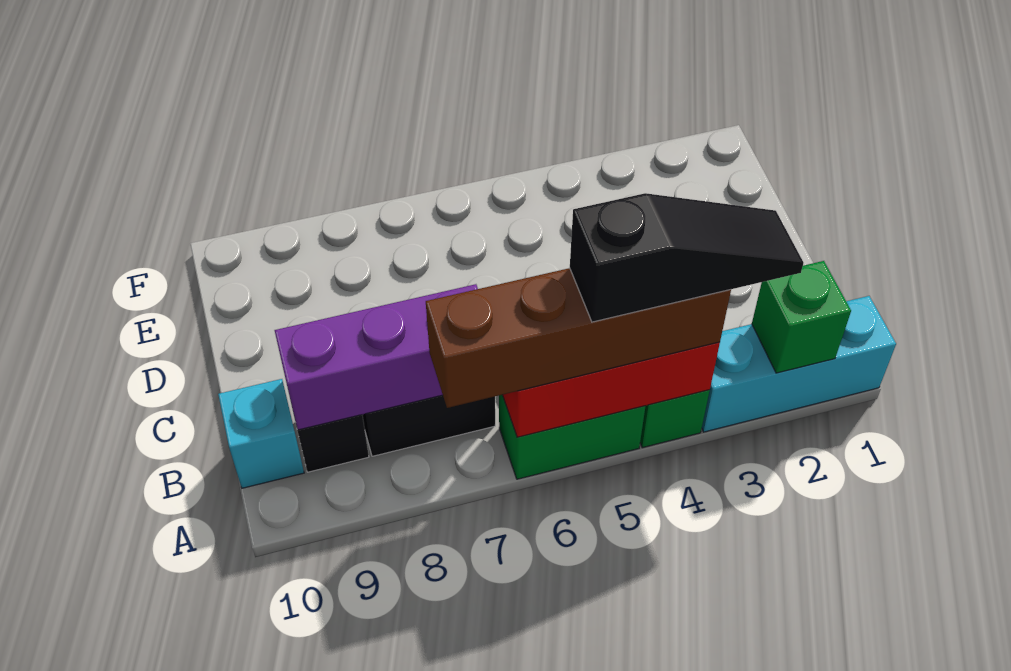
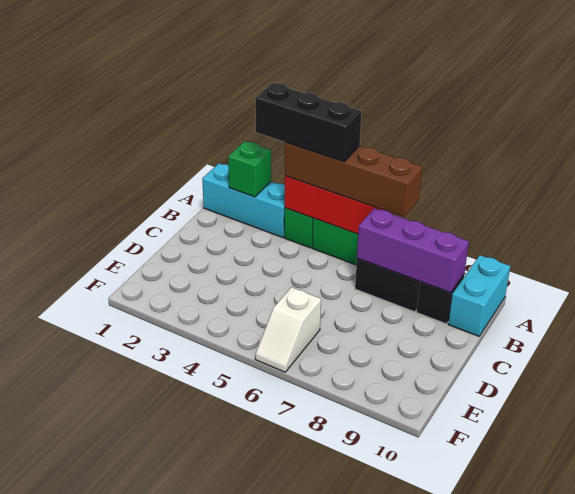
black slope A3:A5 level 4 top 5 -> black brick A3:A5 level 4
cyan brick B10 level 1 -> cyan brick A10:B10 level 1
none -> white slope E6:F6 level 1 top E

